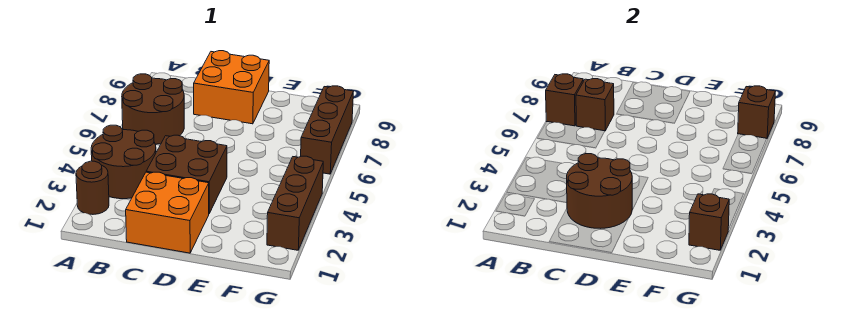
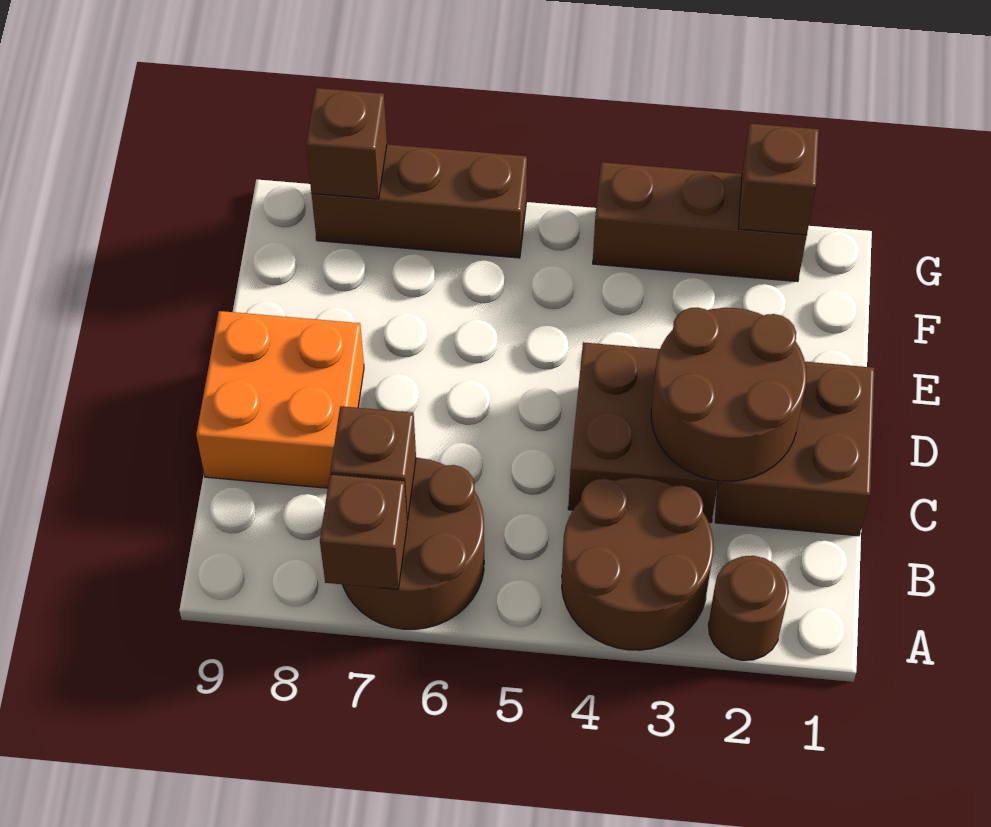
orange brick C1:D2 level 1 -> brown brick C1:D2 level 1

